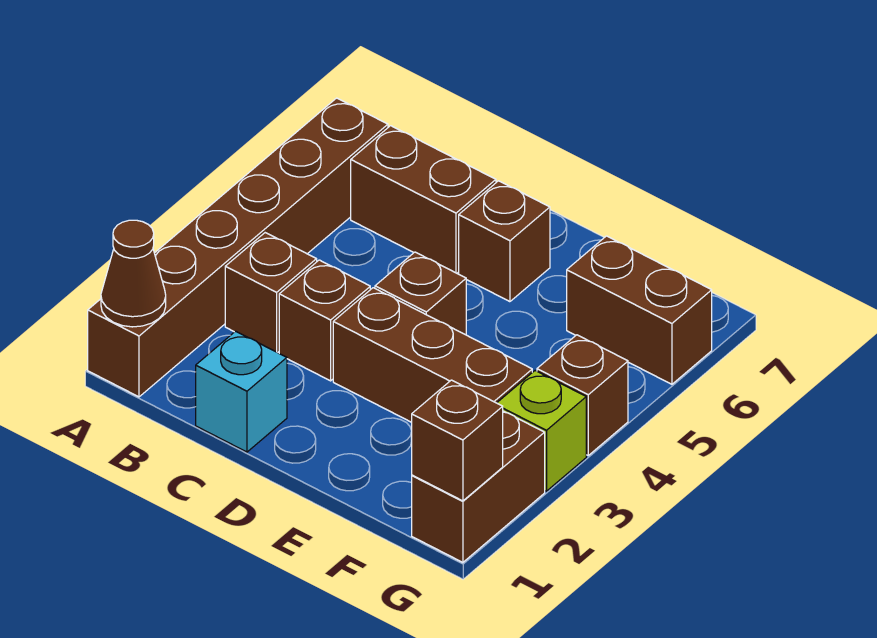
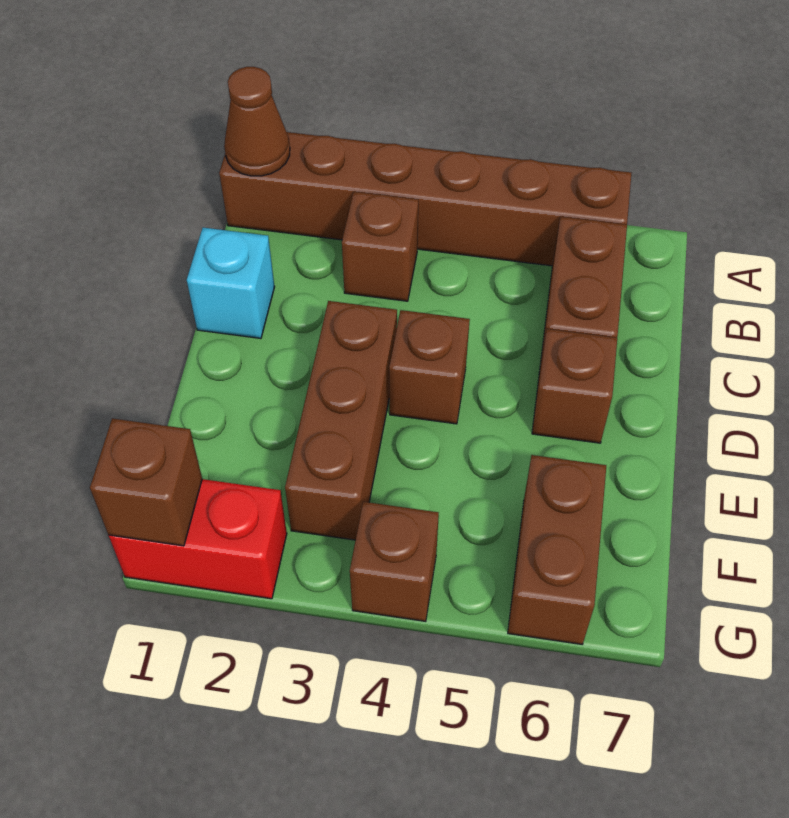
brown brick C3 level 1 -> none
brown brick G1:G2 level 1 -> red brick G1:G2 level 1
lime brick G3 level 1 -> none

